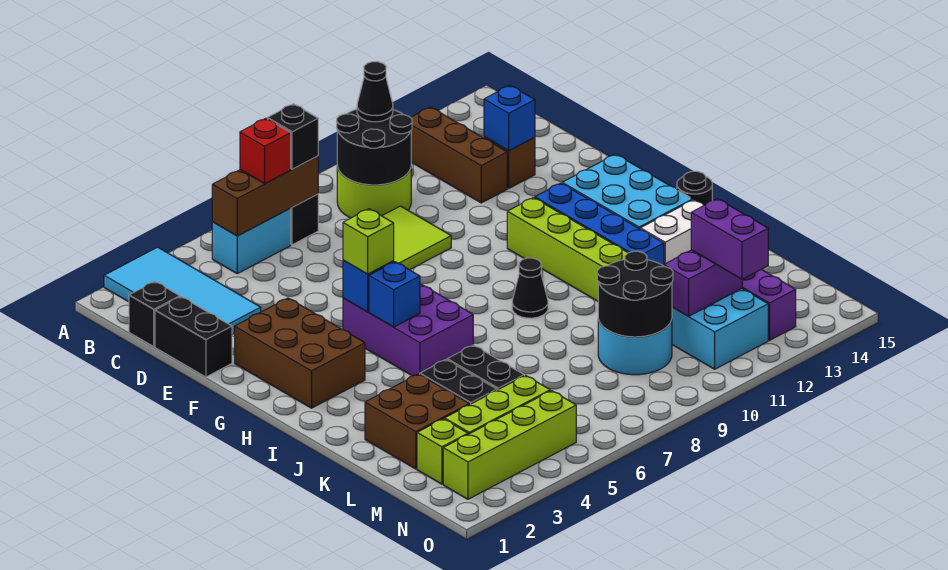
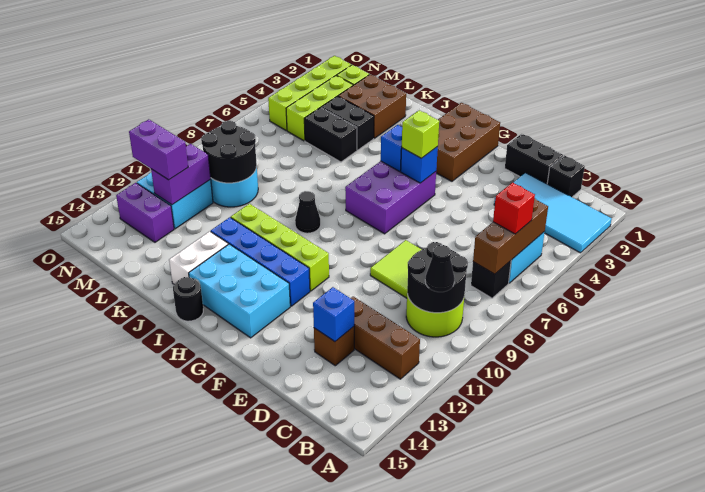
black brick B7 level 3 -> none
brown brick F2:H3 level 1 -> brown brick G1:H3 level 1
purple brick G5:I6 level 1 -> purple brick G5:H7 level 1

